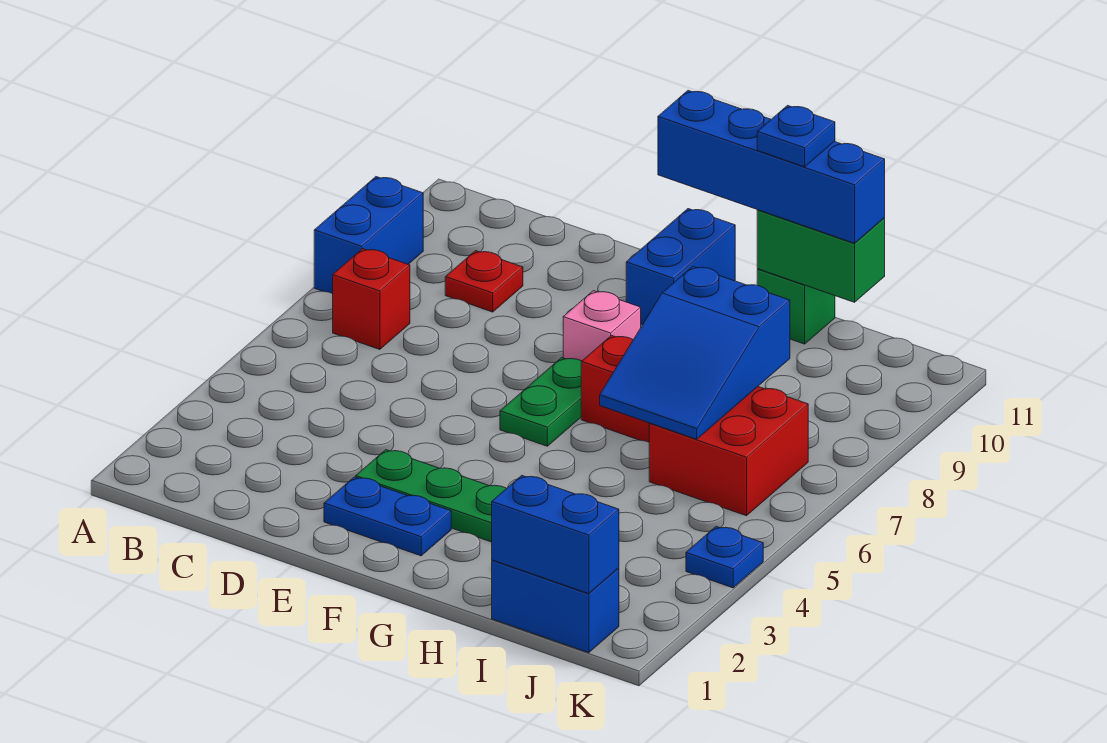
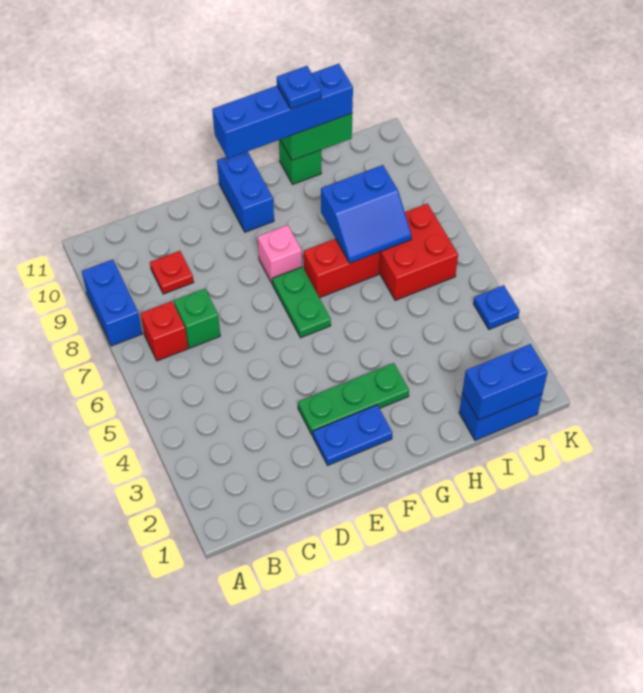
none -> green brick C7 level 1
blue slope H6:I8 level 2 top 8 -> blue slope H7:I8 level 2 top 8

